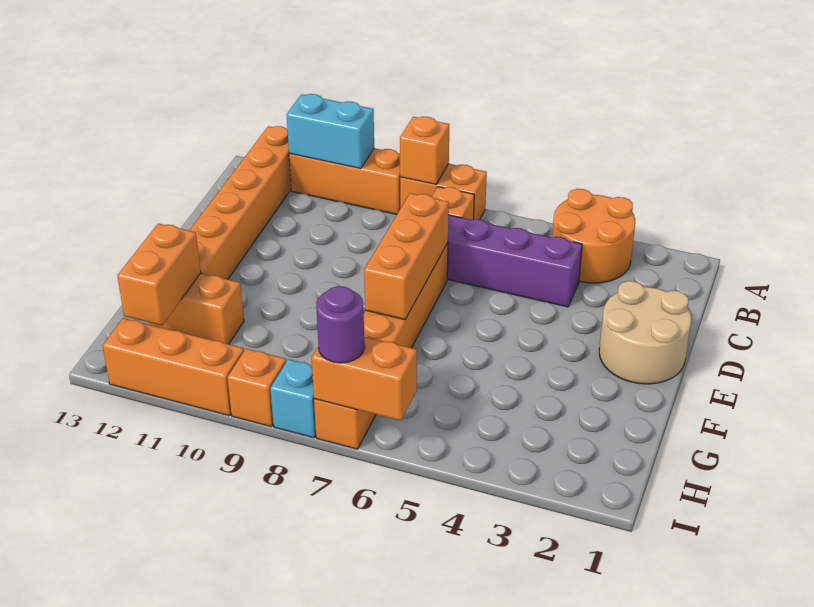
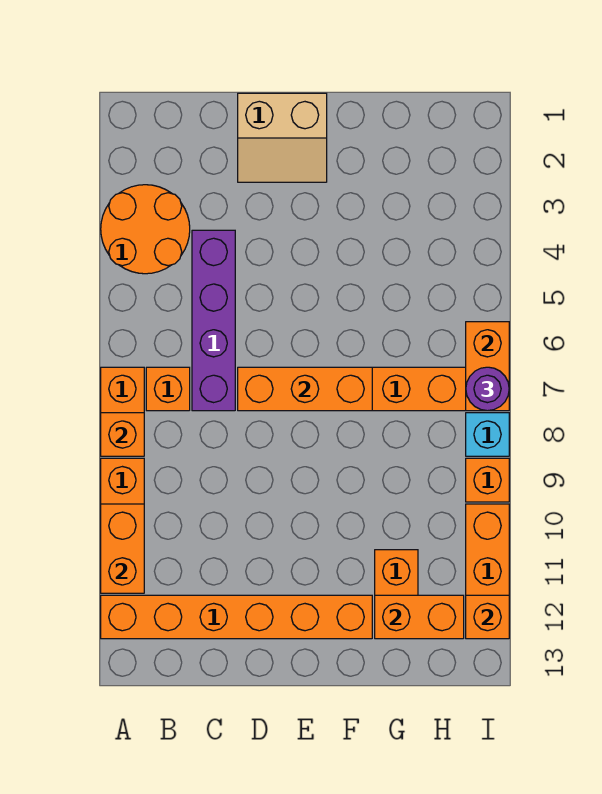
cyan brick A10:A11 level 2 -> orange brick A10:A11 level 2
tan round brick D1:E2 level 1 -> tan slope D1:E2 level 1 top 1
none -> orange brick I12 level 2

